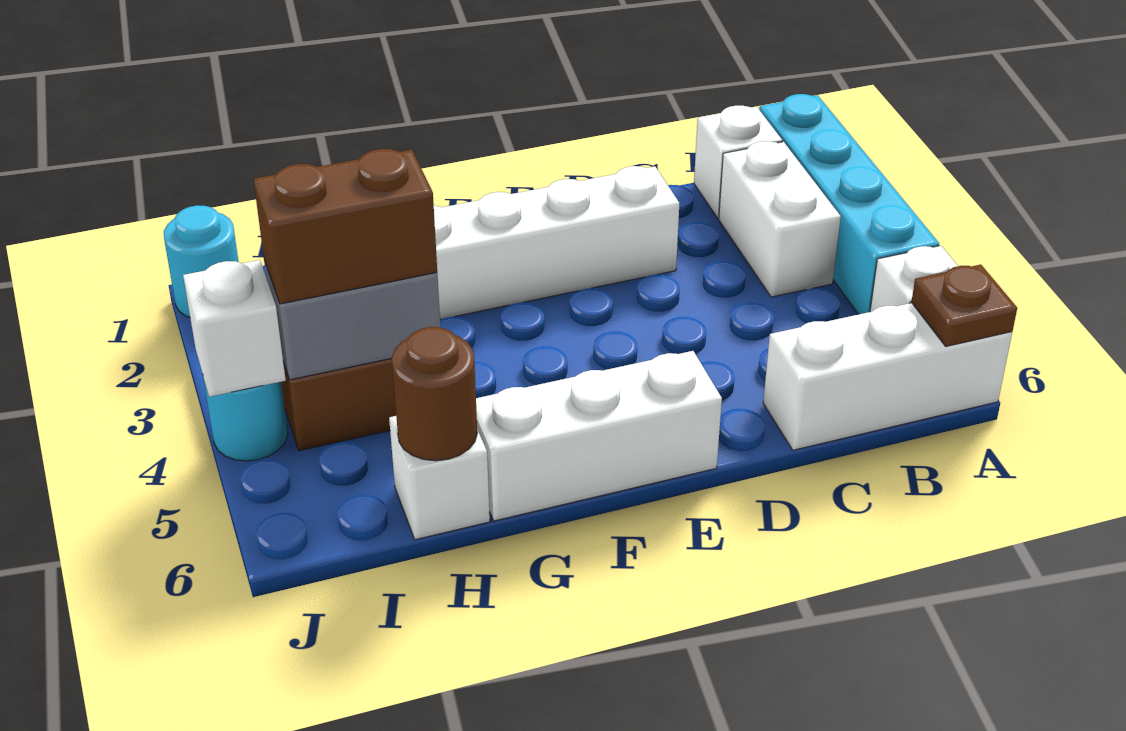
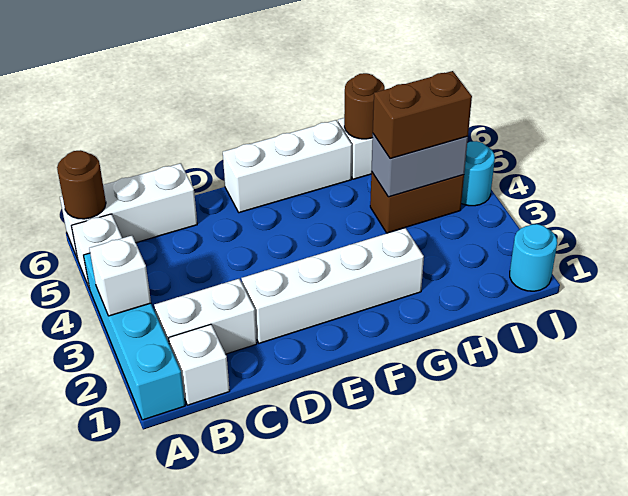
brown plate A6 level 2 -> brown round brick A6 level 2
white brick B2:B3 level 1 -> white brick B2:C2 level 1
white brick J4 level 2 -> white brick A3 level 2

